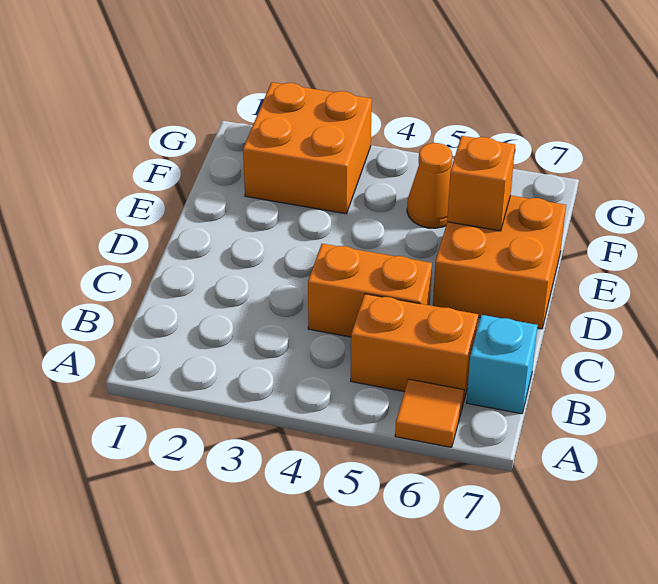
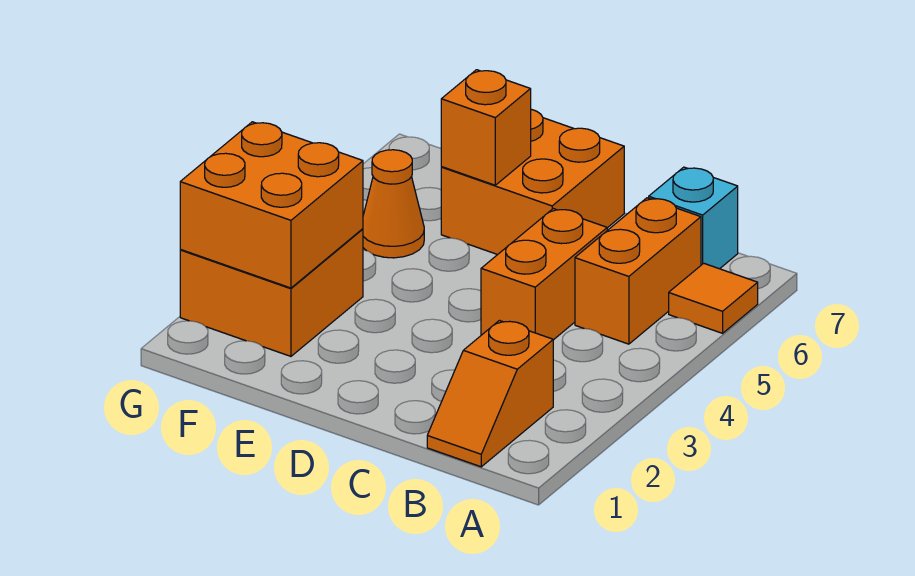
none -> orange slope B1:B2 level 1 top 2
none -> orange brick F2:G3 level 2

